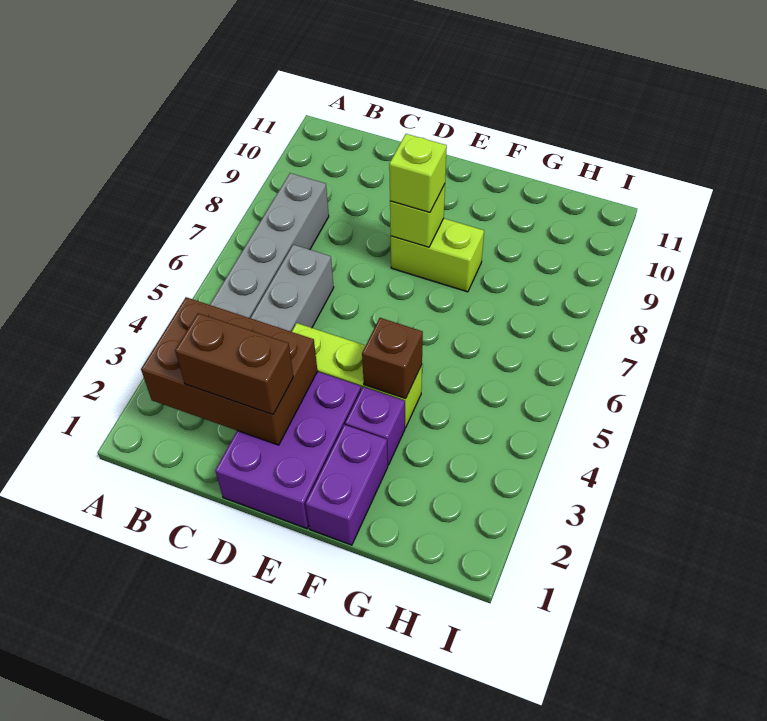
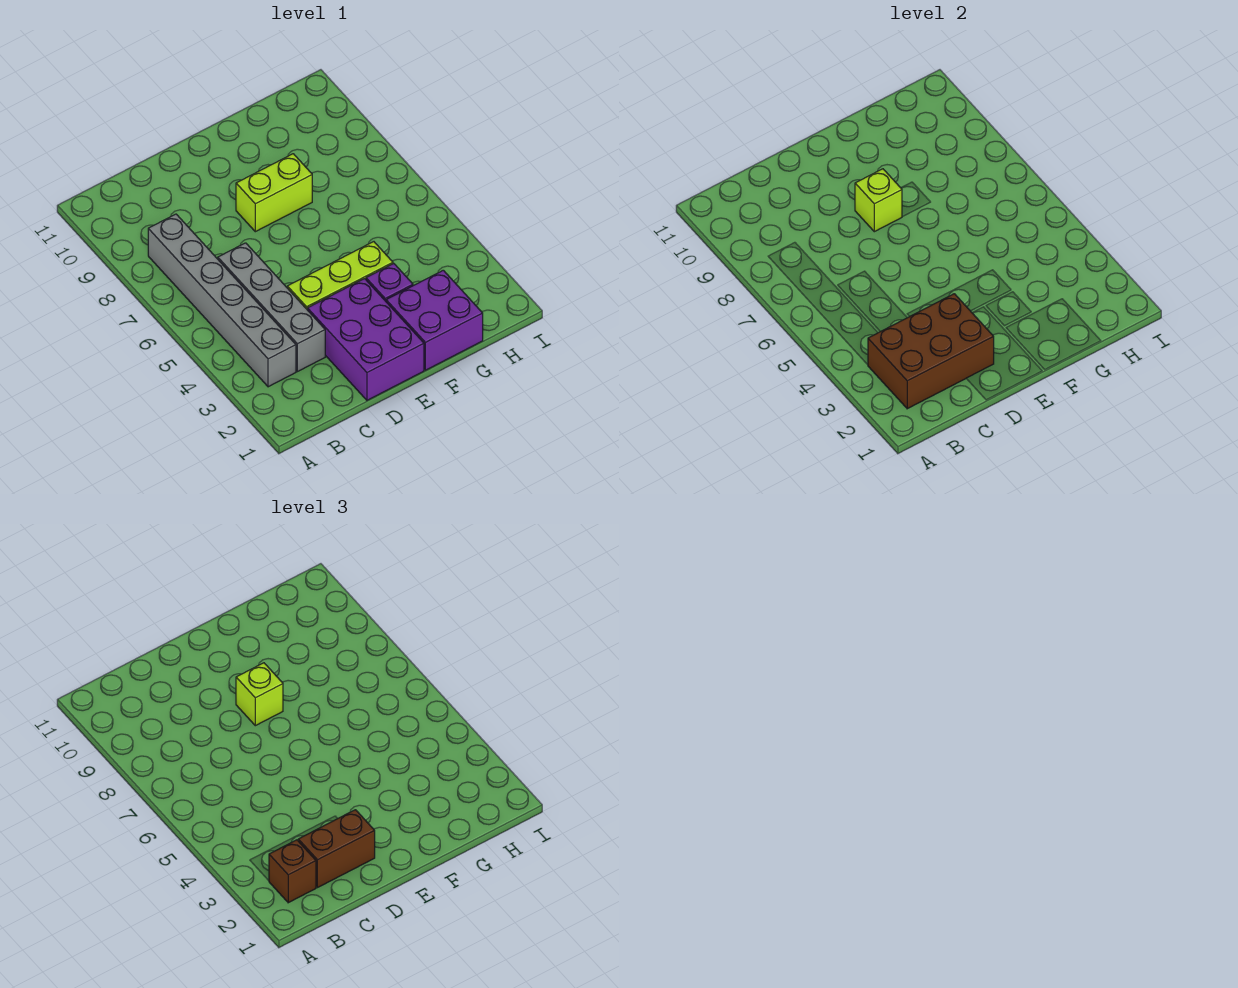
purple brick F1:F2 level 1 -> purple brick F1:G2 level 1
brown brick F4 level 2 -> brown brick B2 level 3

